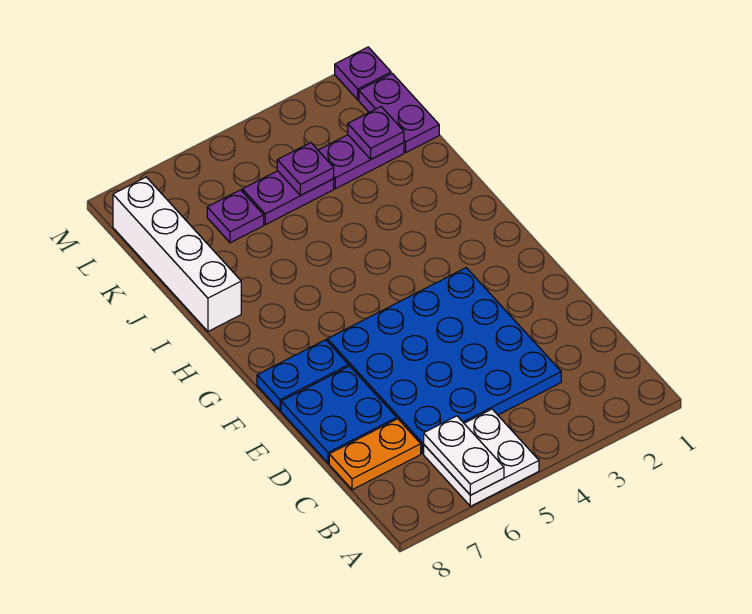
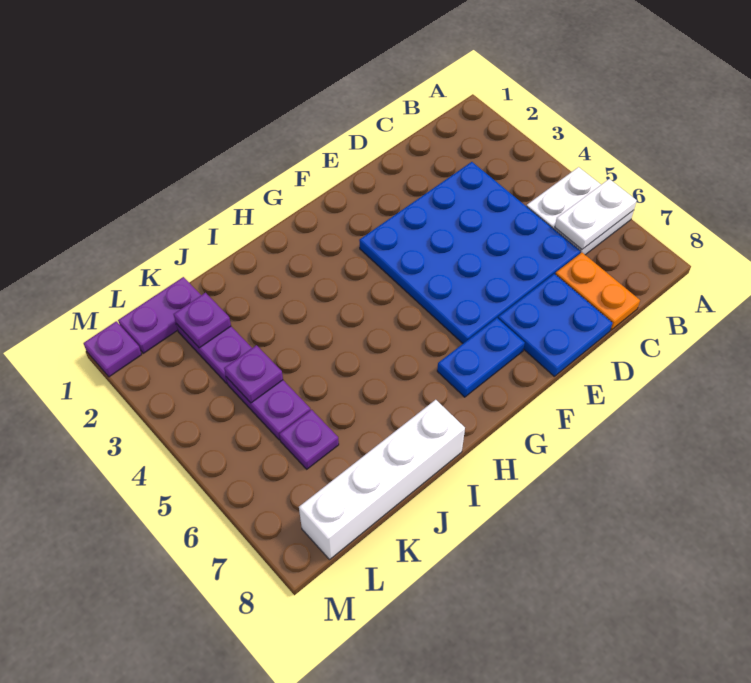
blue plate F7:F8 level 1 -> blue plate F7:G7 level 1

